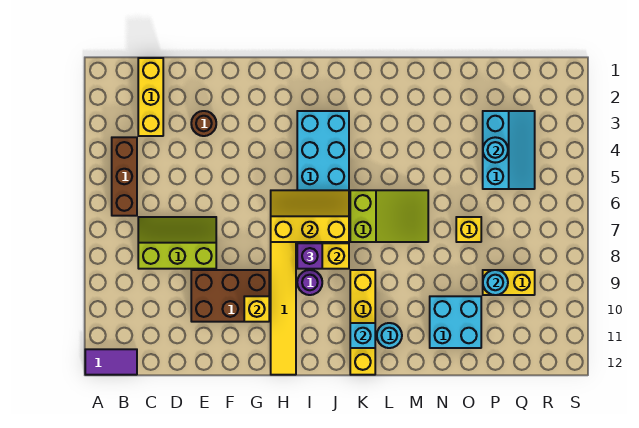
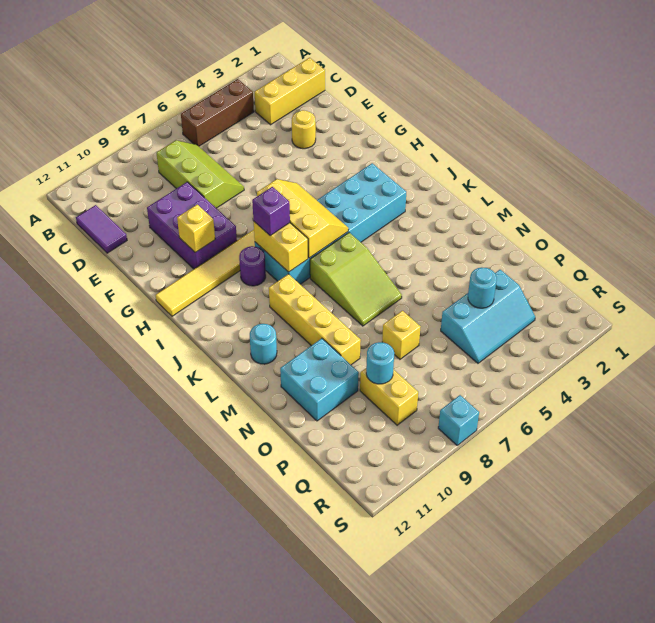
purple tile A12:B12 level 1 -> purple tile C12:D12 level 1
brown round brick E3 level 1 -> yellow round brick E3 level 1
brown brick E9:G10 level 1 -> purple brick E9:G10 level 1
yellow brick K9:K12 level 1 -> yellow brick K9:N9 level 1
cyan brick K11 level 2 -> cyan brick S8 level 1

